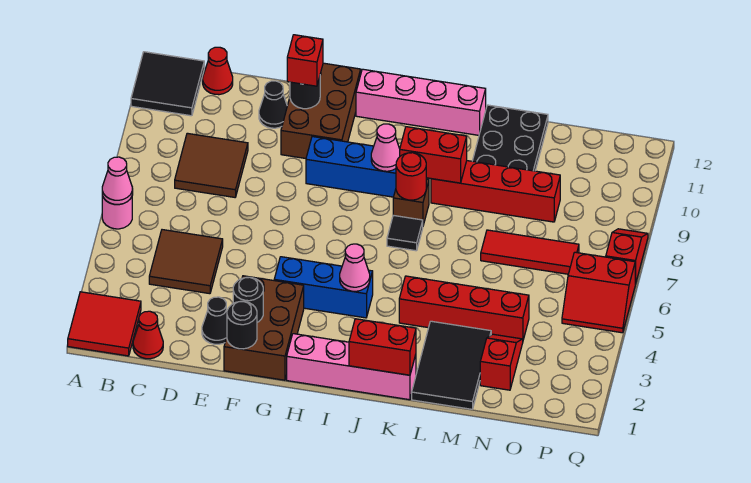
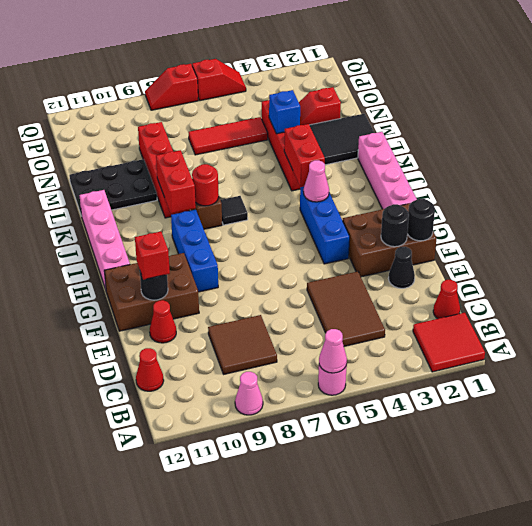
black tile A11:B12 level 1 -> none
brown tile C4:D5 level 1 -> brown tile C4:E5 level 1
black cone E11 level 1 -> red cone E11 level 1
pink cone I9 level 2 -> pink cone A9 level 1
red brick J1:K1 level 2 -> red brick J4:K4 level 2
none -> blue brick M4 level 2
red tile M7:O7 level 1 -> red tile N5:N7 level 1
red slope P5:Q6 level 1 top 6 -> red slope Q5:Q6 level 1 top 6

